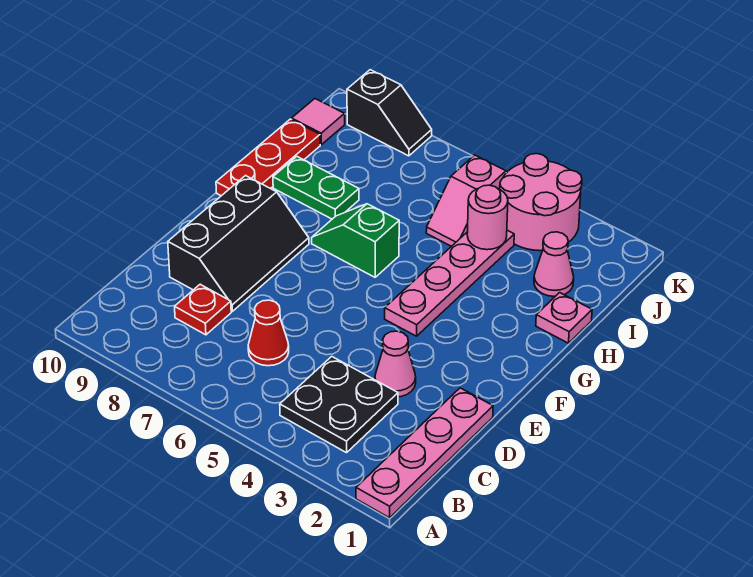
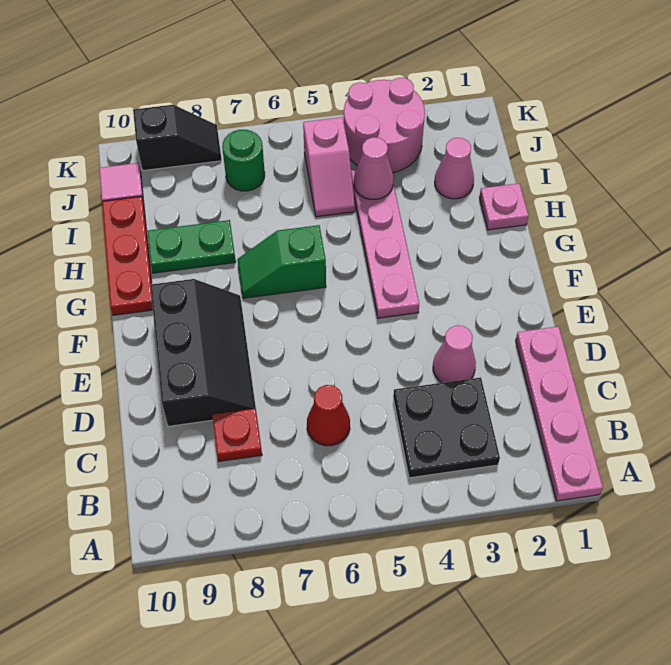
pink round brick I4 level 2 -> pink cone I4 level 2
none -> green round brick J7 level 1

